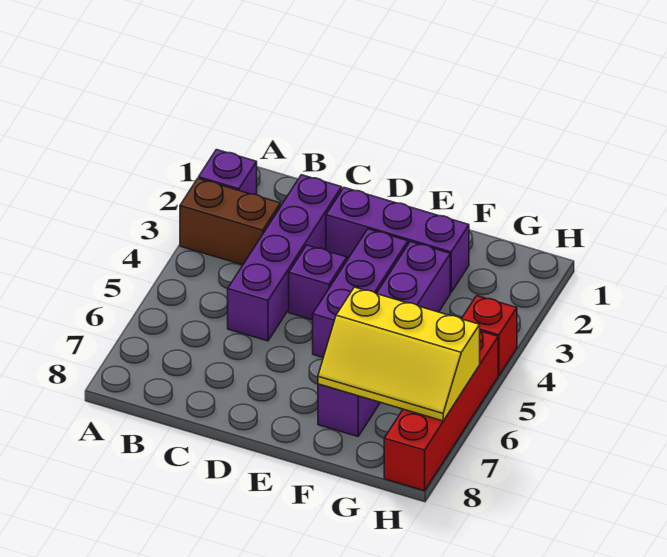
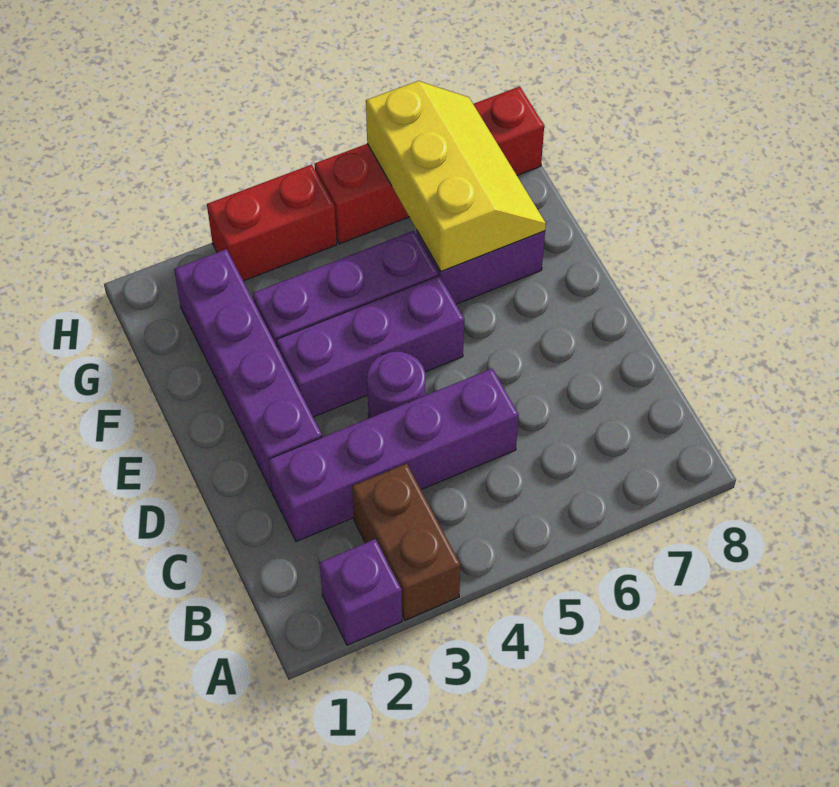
purple brick D2:F2 level 1 -> purple brick D2:G2 level 1
purple brick D4 level 1 -> purple round brick D4 level 1
red brick H4 level 1 -> red brick H3:H4 level 1

